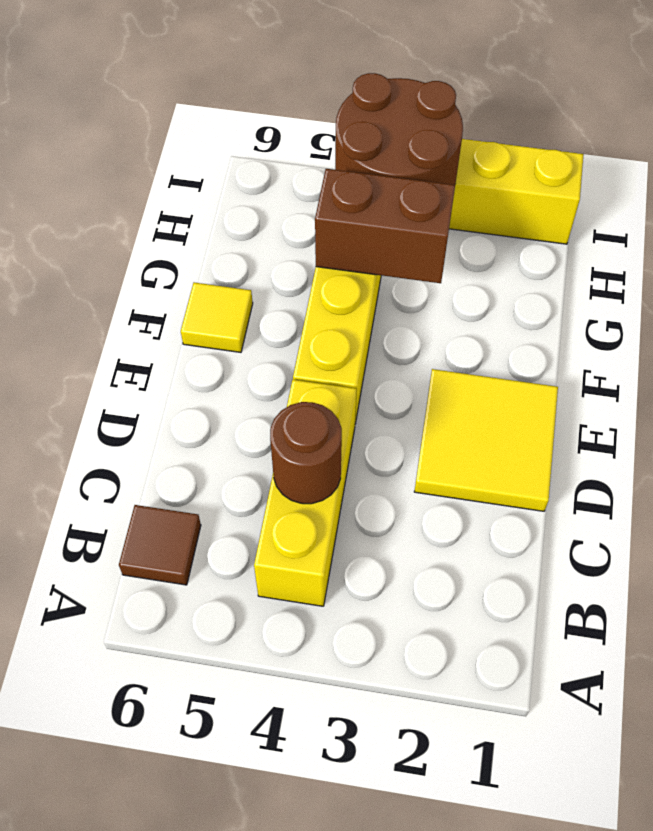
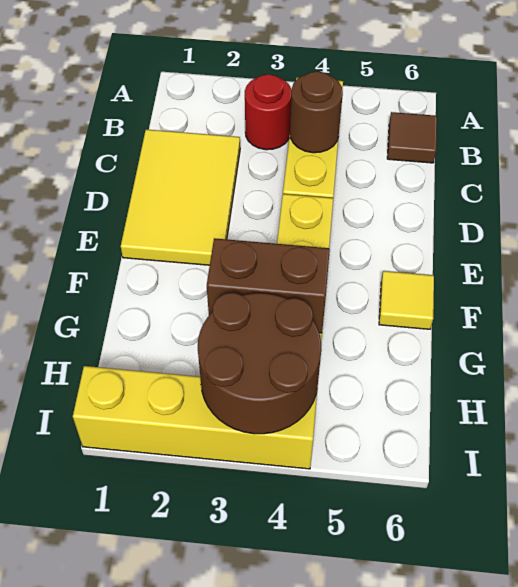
none -> red round brick B3 level 1
yellow tile D1:E2 level 1 -> yellow tile C1:E2 level 1

